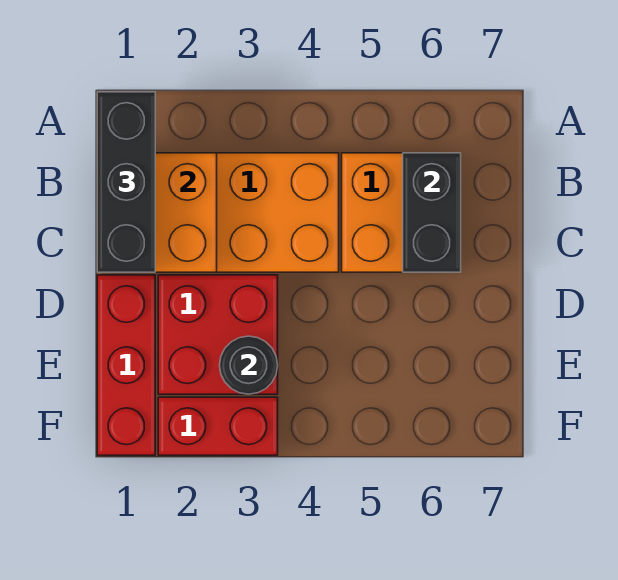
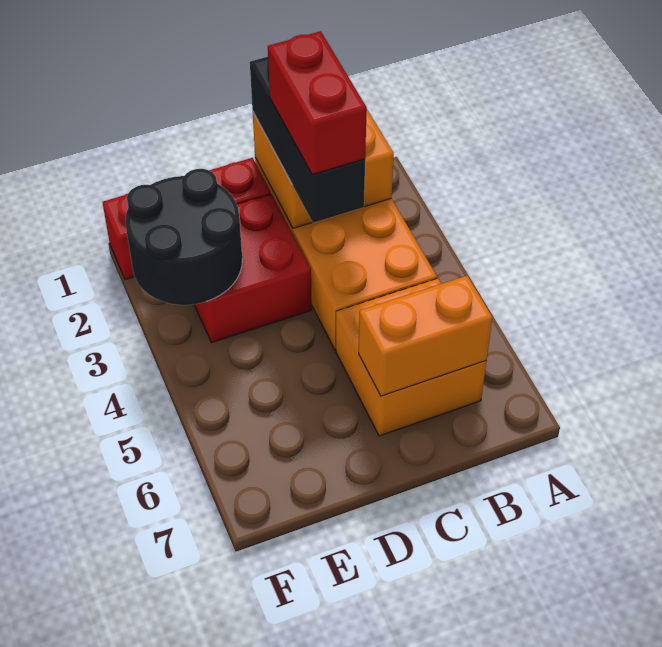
black brick A1:C1 level 3 -> black brick C1:C3 level 3
black brick B6:C6 level 2 -> orange brick B6:C6 level 2
black round brick E3 level 2 -> black round brick E2:F3 level 2
red brick F2:F3 level 1 -> red brick C2:C3 level 4

